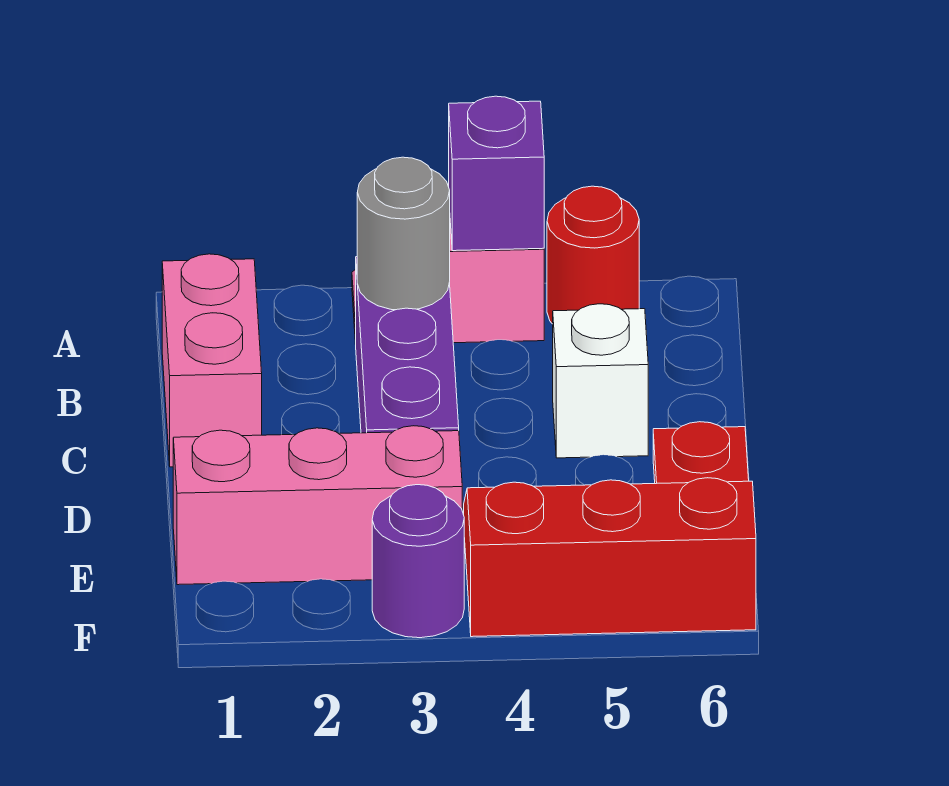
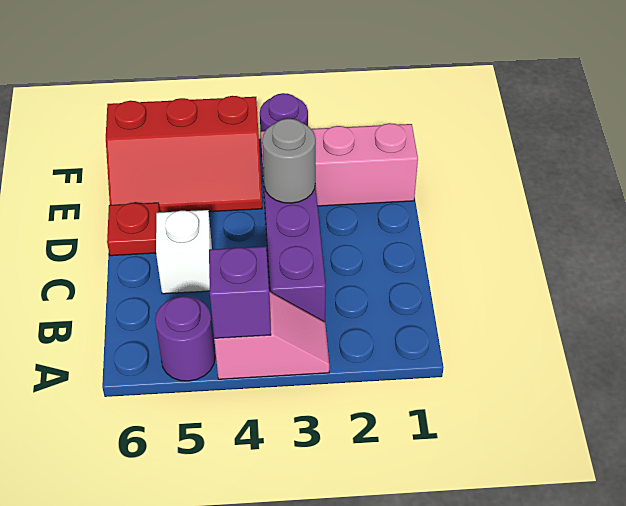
red round brick A5 level 1 -> purple round brick A5 level 1
pink brick B1:C1 level 1 -> none
grey round brick B3 level 2 -> grey round brick D3 level 2

